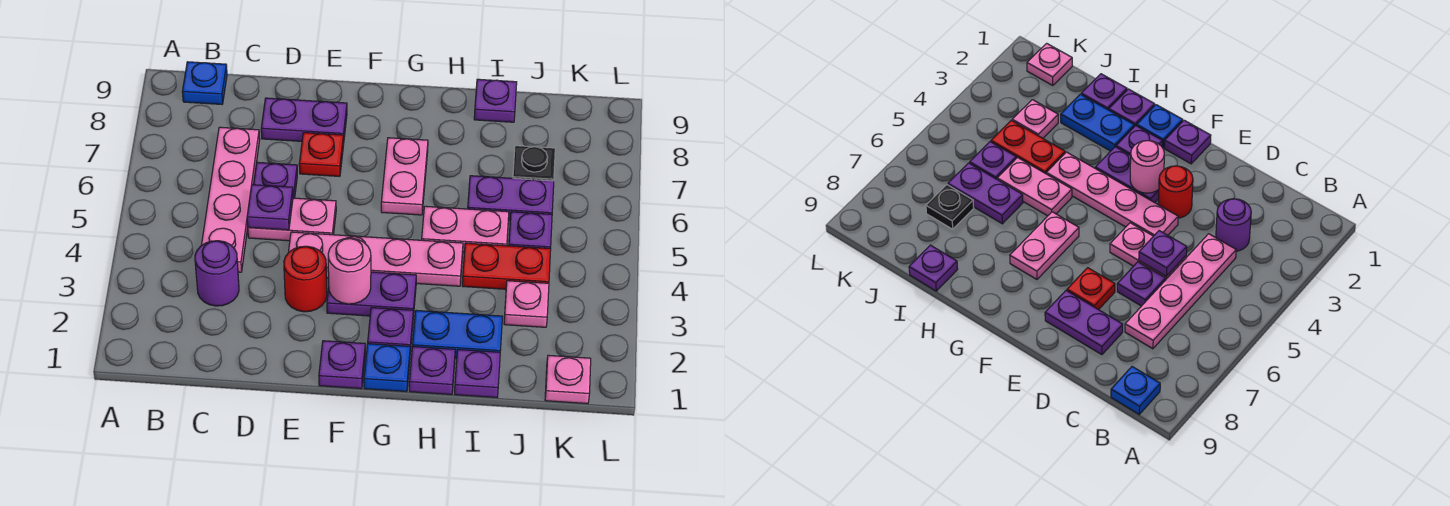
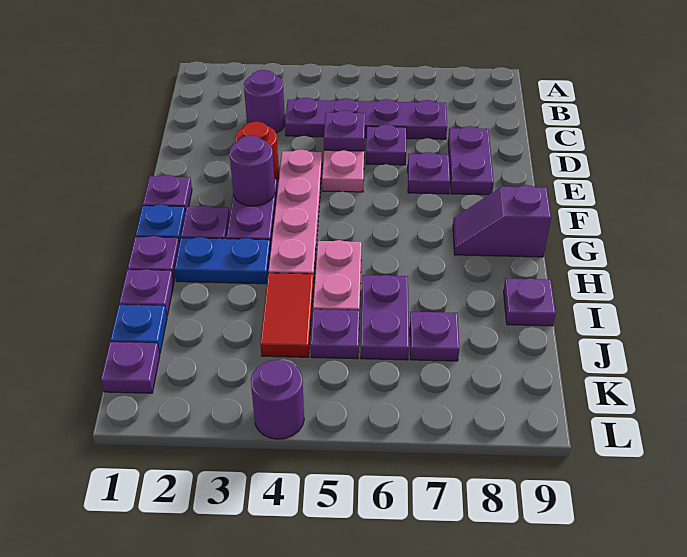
blue plate B9 level 1 -> blue plate J1 level 1
pink plate C4:C7 level 1 -> purple plate C4:C7 level 1
red plate E7 level 1 -> purple plate E7 level 1
pink round brick F3 level 2 -> purple round brick F3 level 2
pink plate G6:G7 level 1 -> none
none -> purple slope G8:G9 level 1 top 9
blue plate H2:I2 level 1 -> blue plate H2:H3 level 1
red plate I4:J4 level 1 -> red tile I4:J4 level 1
pink plate J3 level 1 -> none
black plate J7 level 1 -> purple plate J7 level 1
pink plate K1 level 1 -> purple plate K1 level 1
none -> purple round brick L4 level 1

